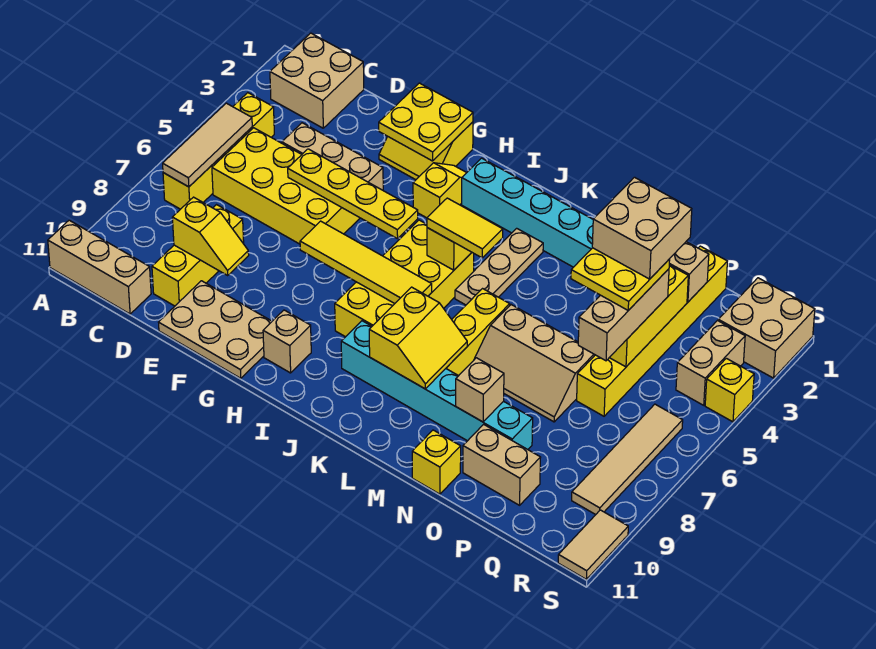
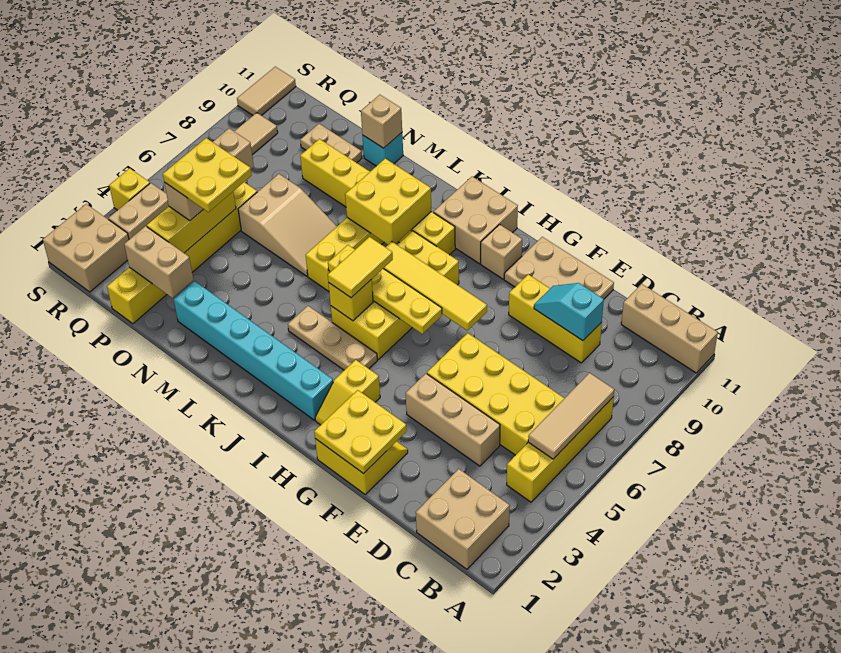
yellow brick D8:D10 level 1 -> yellow brick D9:F9 level 1
yellow slope D9:E9 level 2 top D -> cyan slope D9:E9 level 2 top D
yellow plate E5:H5 level 2 -> yellow plate H6:K6 level 2
yellow tile J5:K5 level 3 -> yellow tile J5:J6 level 3
cyan brick J9:O9 level 1 -> yellow brick J9:O9 level 1
tan plate K3:K5 level 1 -> tan plate I4:K4 level 1
yellow slope K8:L9 level 2 top K -> yellow brick K8:L9 level 2
tan slope M6:O7 level 1 top 6 -> tan slope M6:O7 level 1 top O
tan brick N9 level 2 -> tan brick N11 level 2
yellow brick N11 level 1 -> cyan brick N11 level 1
tan brick O3:P4 level 5 -> tan brick I10:J11 level 1
tan brick O10:P10 level 1 -> tan plate O10:P10 level 1

